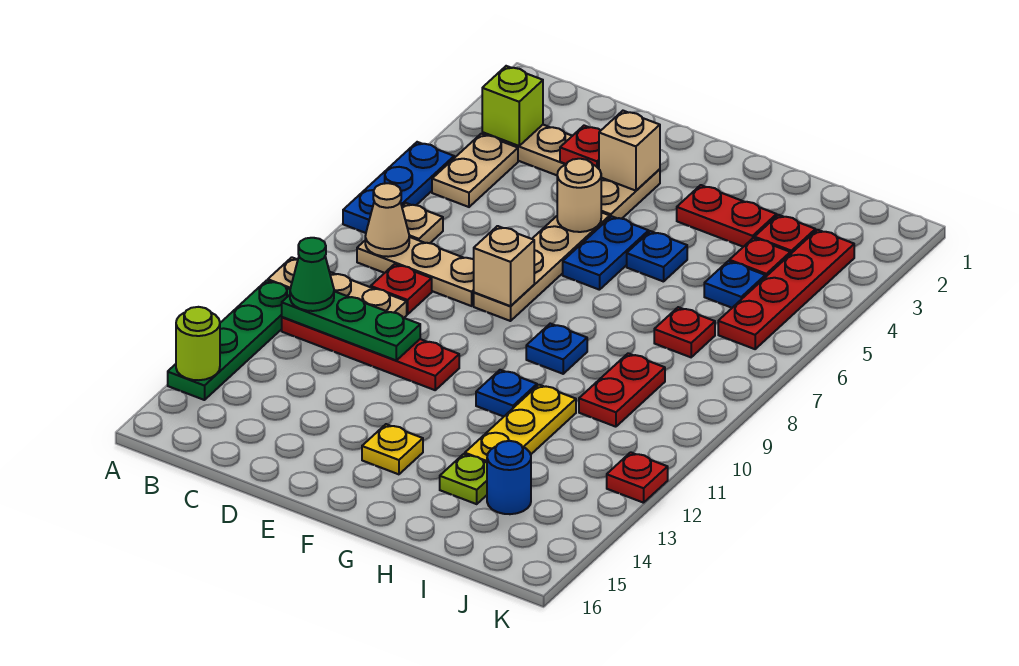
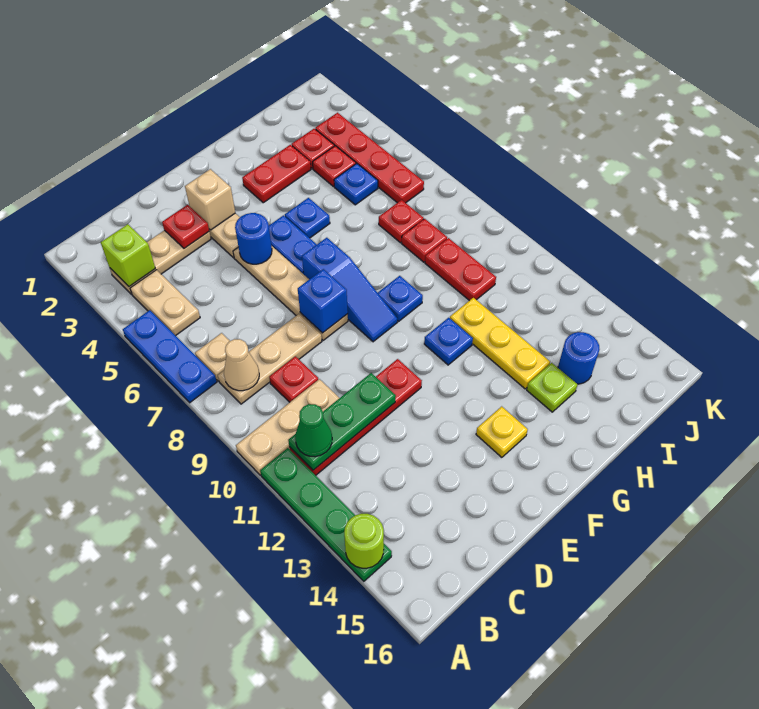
tan round brick E5 level 2 -> blue round brick E5 level 2
tan brick E8 level 2 -> blue brick E8 level 2
none -> blue slope F7:F9 level 1 top 7
red plate K12 level 1 -> red plate I8 level 1

